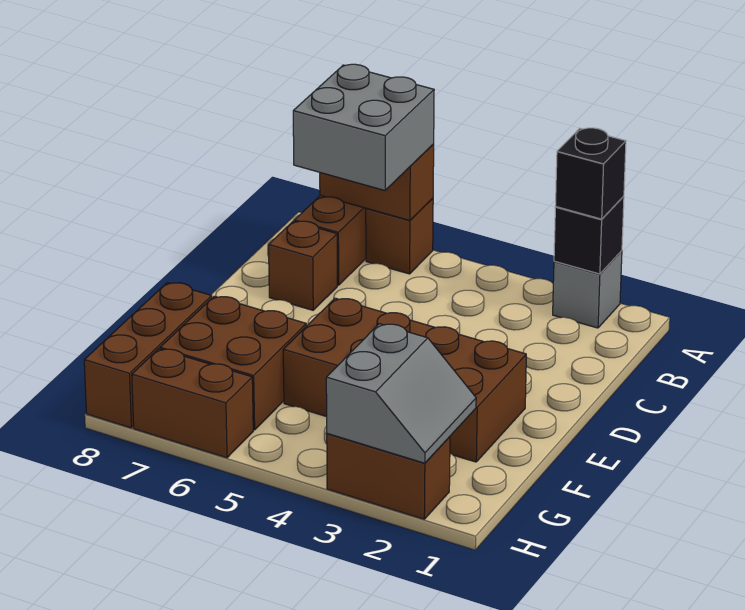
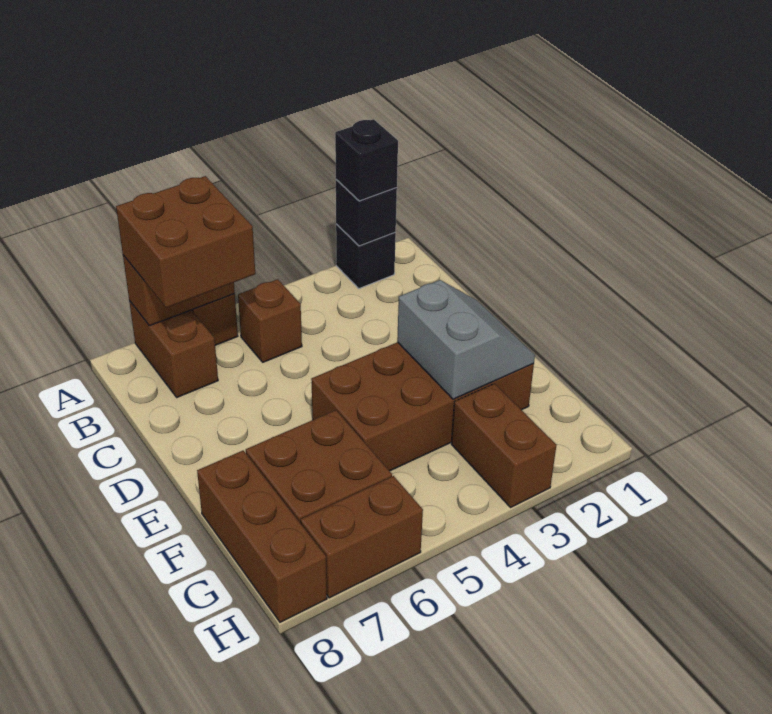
grey brick A2 level 1 -> black brick A2 level 1
grey brick A6:B7 level 3 -> brown brick A6:B7 level 3
brown brick C7 level 1 -> brown brick B5 level 1
grey slope G2:H3 level 2 top 3 -> grey slope E2:F3 level 2 top 3
brown brick H2:H3 level 1 -> brown brick G3:H3 level 1

